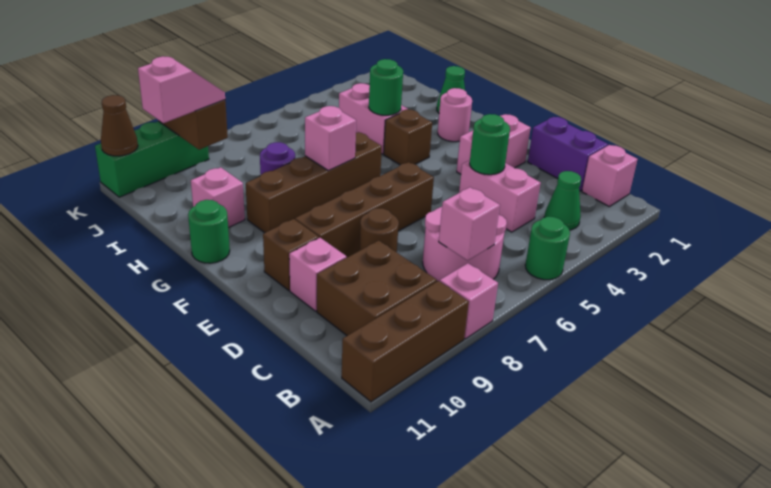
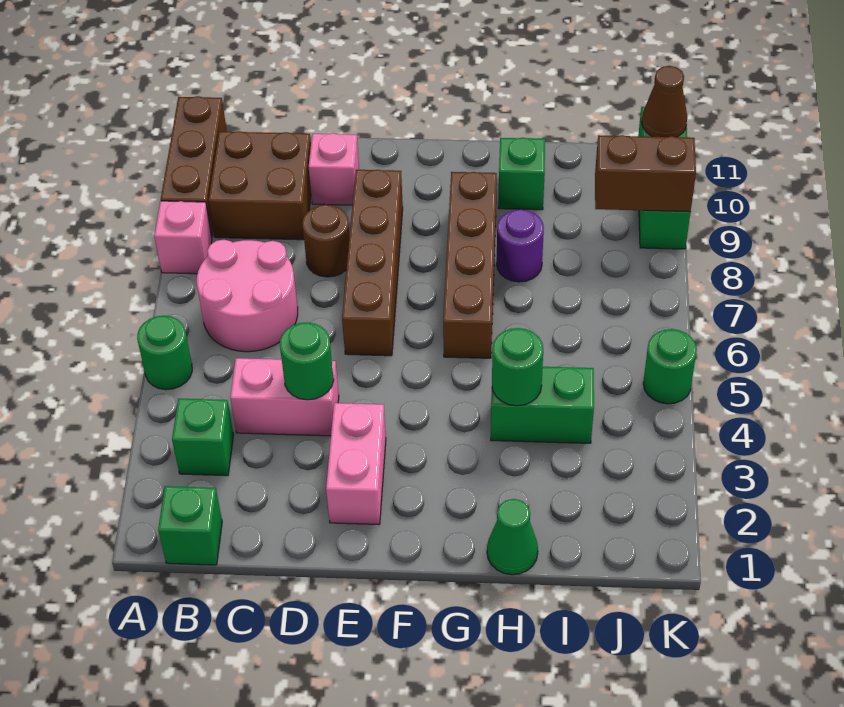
pink brick B1 level 1 -> green brick B1 level 1
green cone B3 level 1 -> green brick B3 level 1
pink brick B7 level 2 -> none
purple brick C1:D1 level 1 -> none
brown brick E10 level 1 -> none
pink round brick G2 level 1 -> none
brown brick G4 level 1 -> none
pink brick G7 level 2 -> none
green round brick G11 level 1 -> green round brick K5 level 1
pink brick H4:I4 level 1 -> green brick H4:I4 level 1
pink brick H10 level 1 -> green brick H10 level 1
pink slope J9:J10 level 3 top 10 -> none

